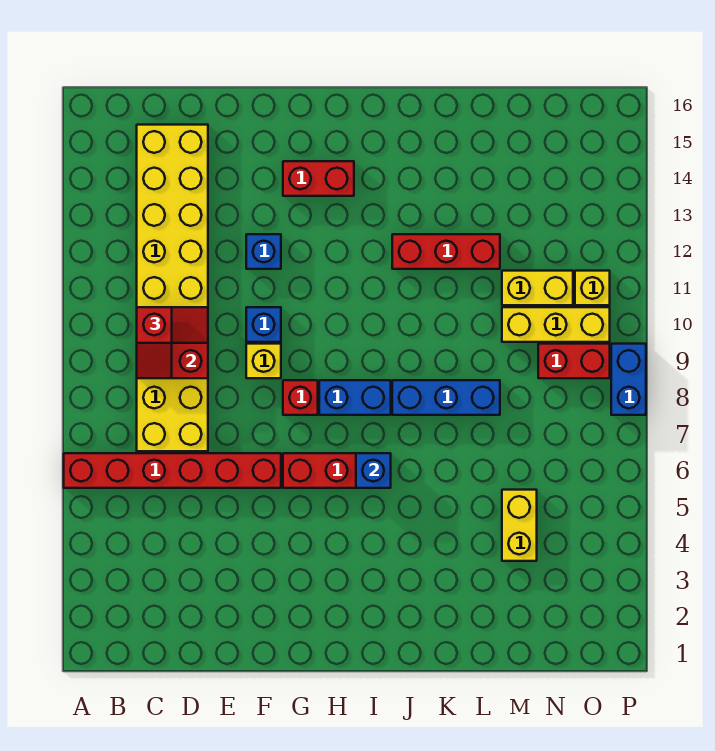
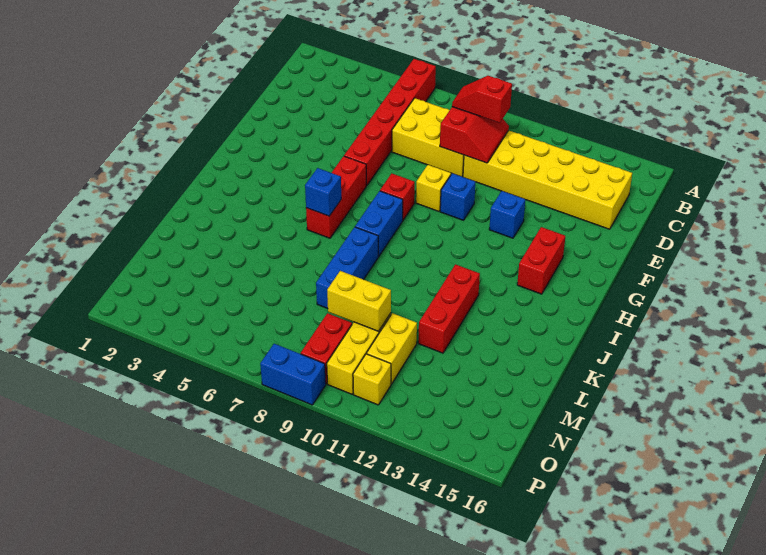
yellow brick M4:M5 level 1 -> yellow brick M9:M10 level 2

